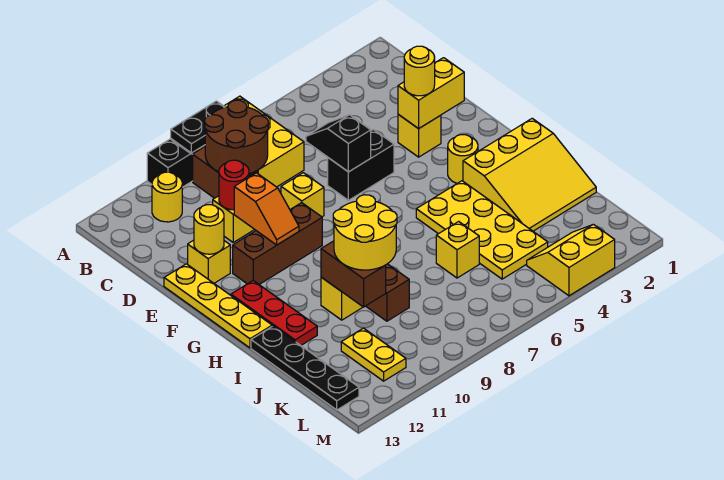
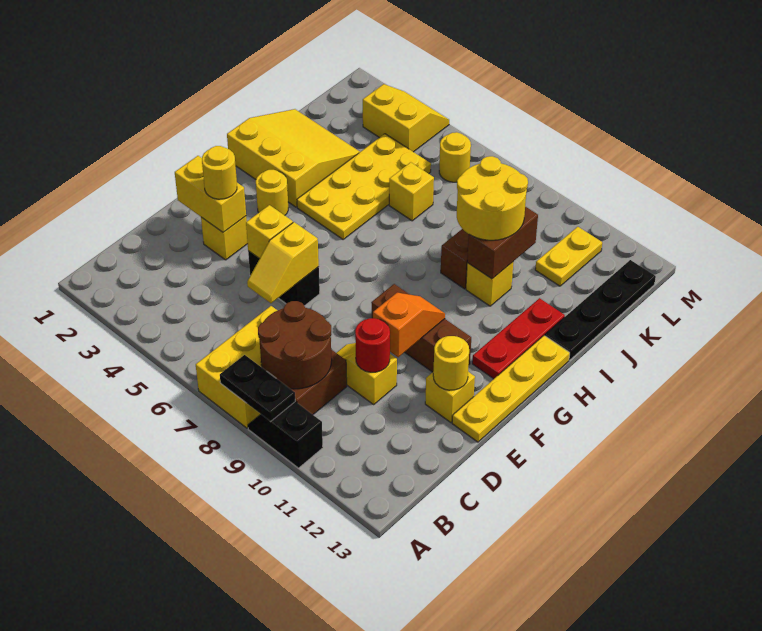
yellow round brick B11 level 1 -> yellow round brick L6 level 1
black slope D6:E6 level 2 top E -> yellow slope D6:E6 level 2 top E
yellow brick E8 level 1 -> yellow brick E5 level 2
yellow slope L3:M4 level 1 top M -> yellow slope L3:M4 level 1 top L

